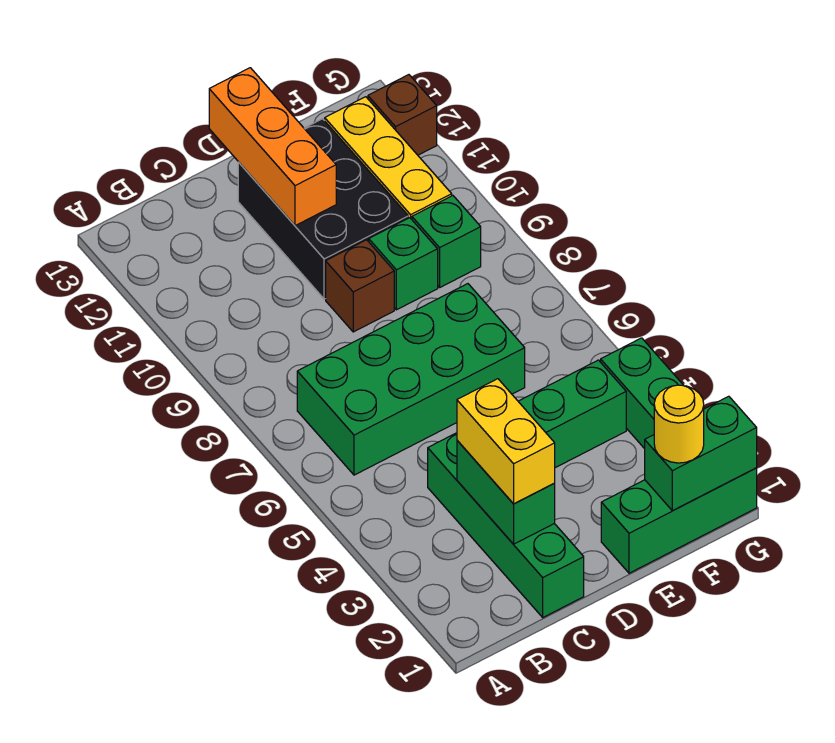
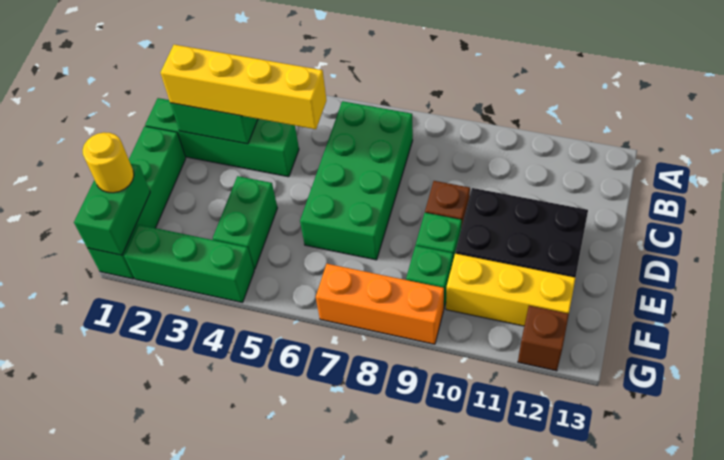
yellow brick C2:C3 level 3 -> yellow brick C2:C5 level 3
orange brick D11:D13 level 2 -> orange brick G7:G9 level 1
green brick E1:G1 level 1 -> green brick D1:G1 level 1

